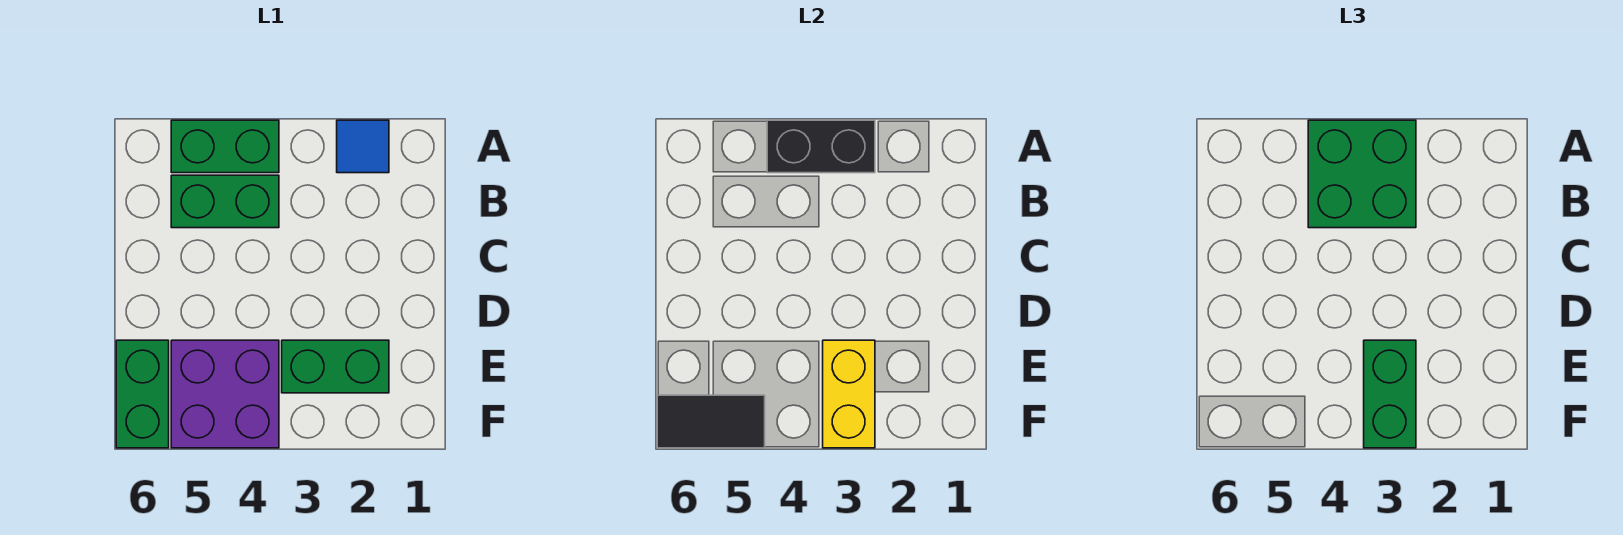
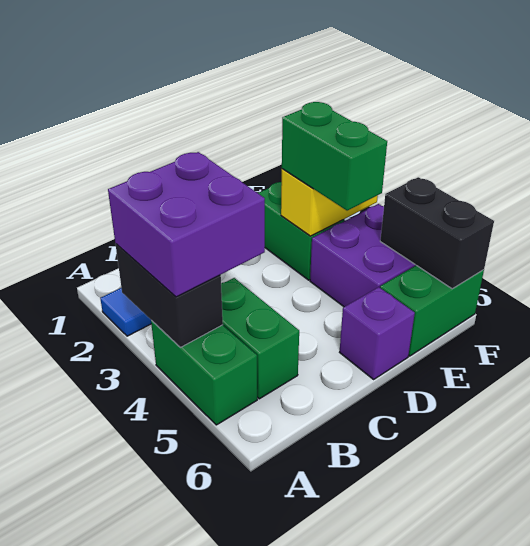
green brick A3:B4 level 3 -> purple brick A3:B4 level 3
none -> purple brick D6 level 1
green brick E3:F3 level 3 -> green brick E3:E4 level 3
black tile F5:F6 level 2 -> black brick F5:F6 level 2

